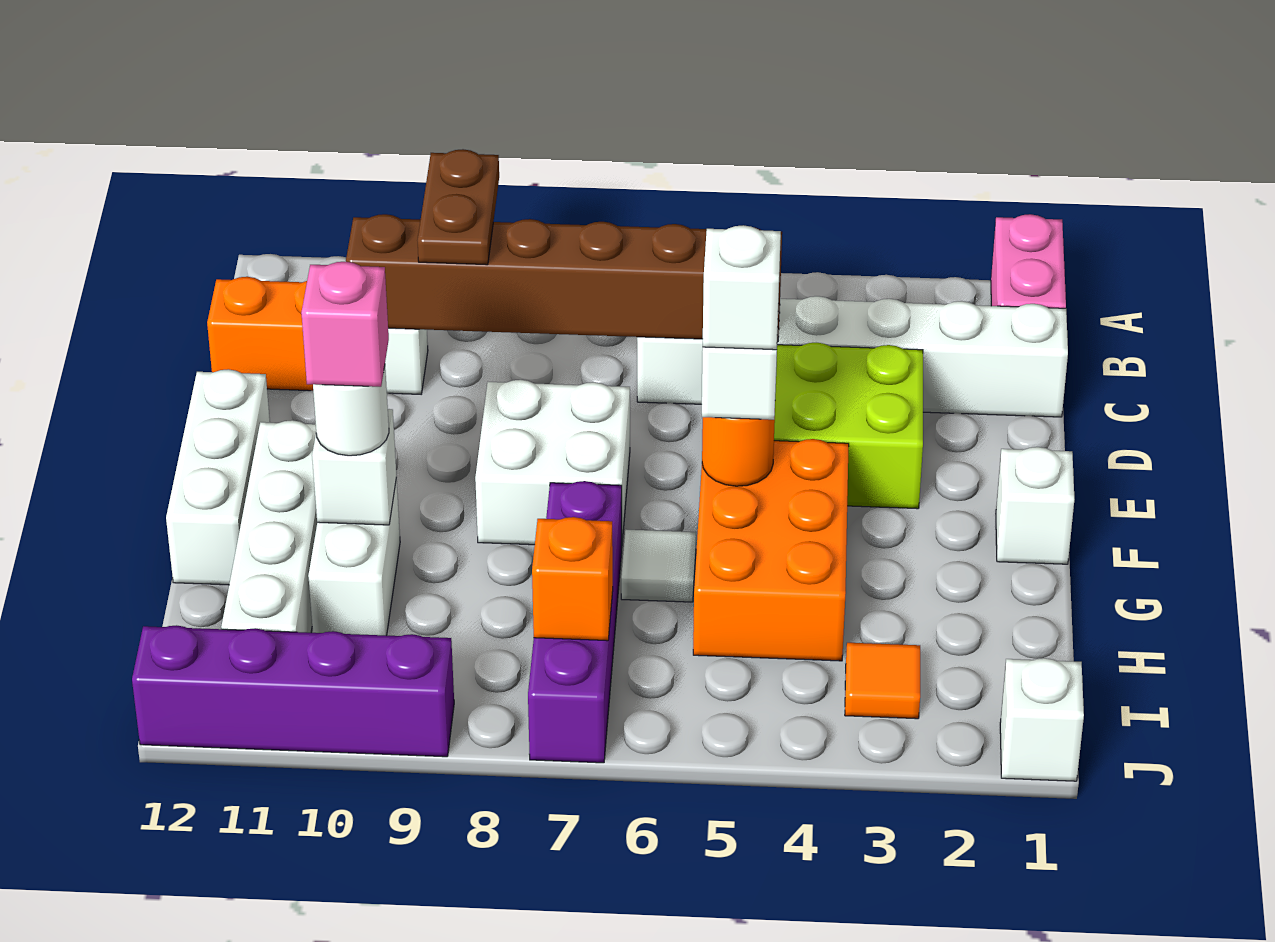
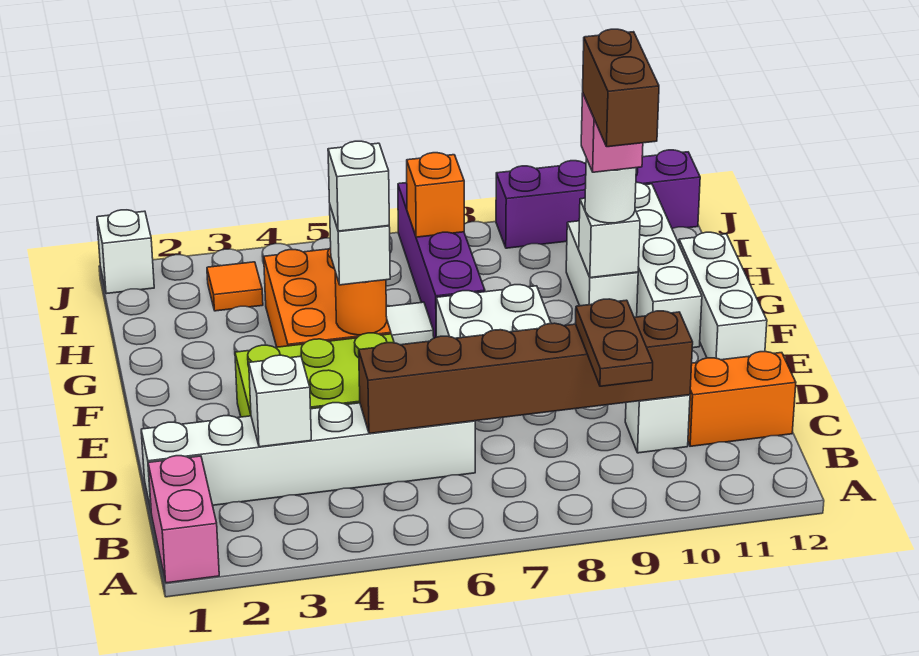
white brick F1 level 1 -> white brick C3 level 2
none -> brown brick F10:G10 level 5

